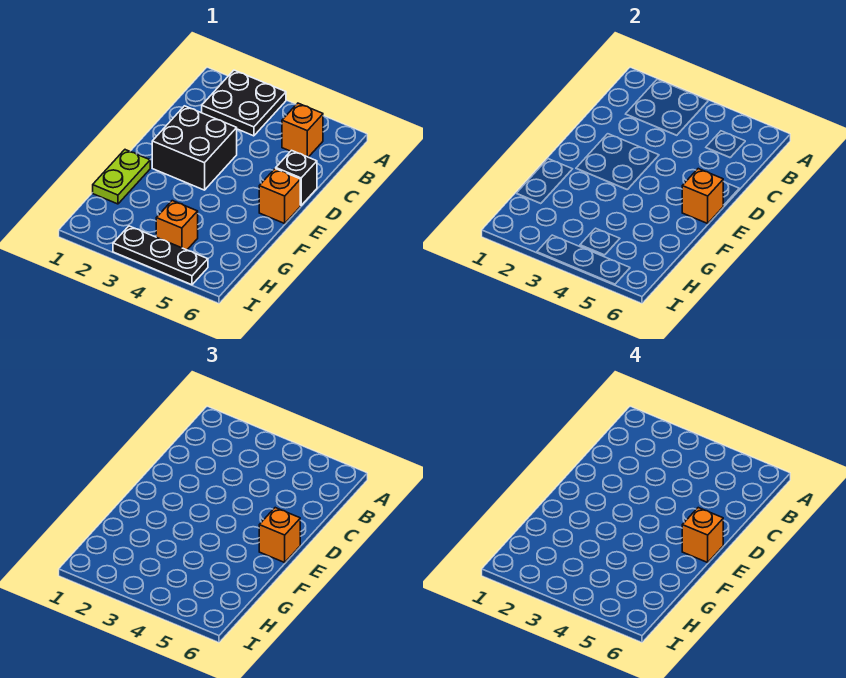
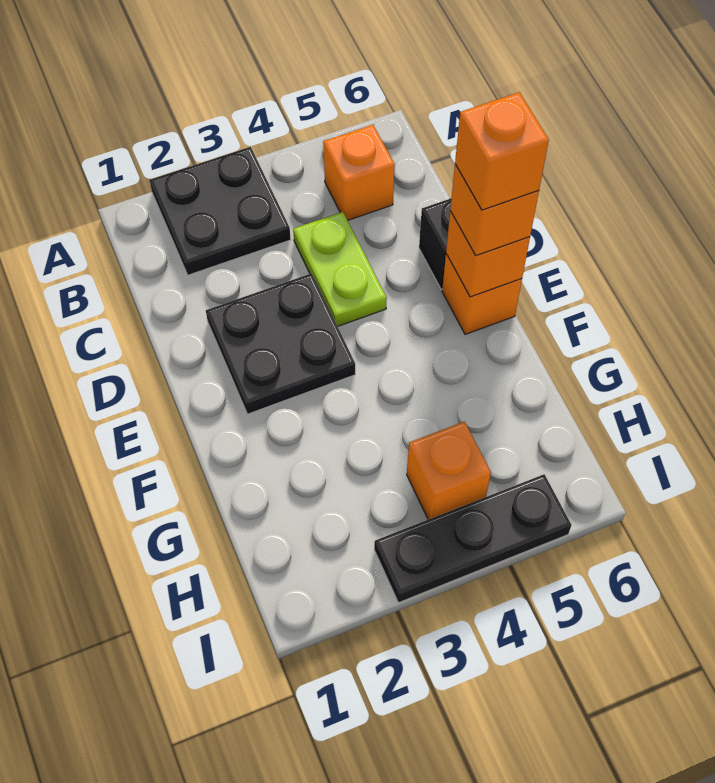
black brick D2:E3 level 1 -> black plate D2:E3 level 1
lime plate F1:G1 level 1 -> lime plate C4:D4 level 1

